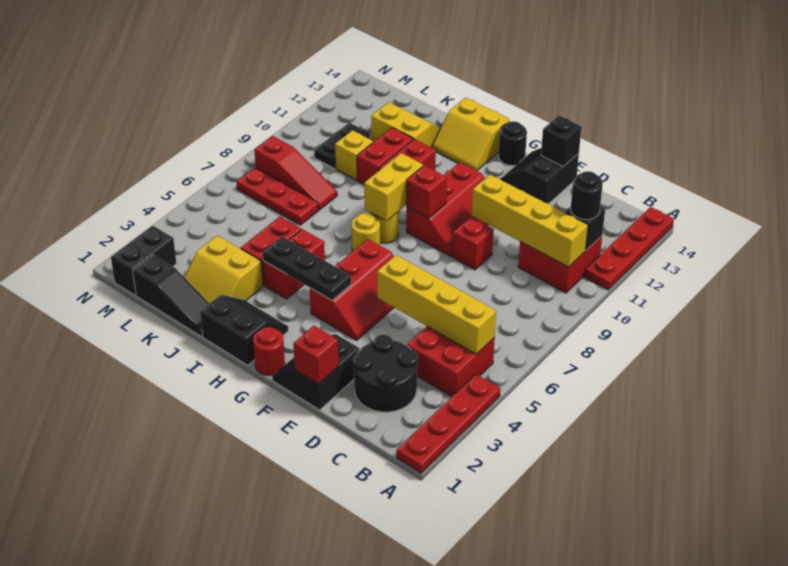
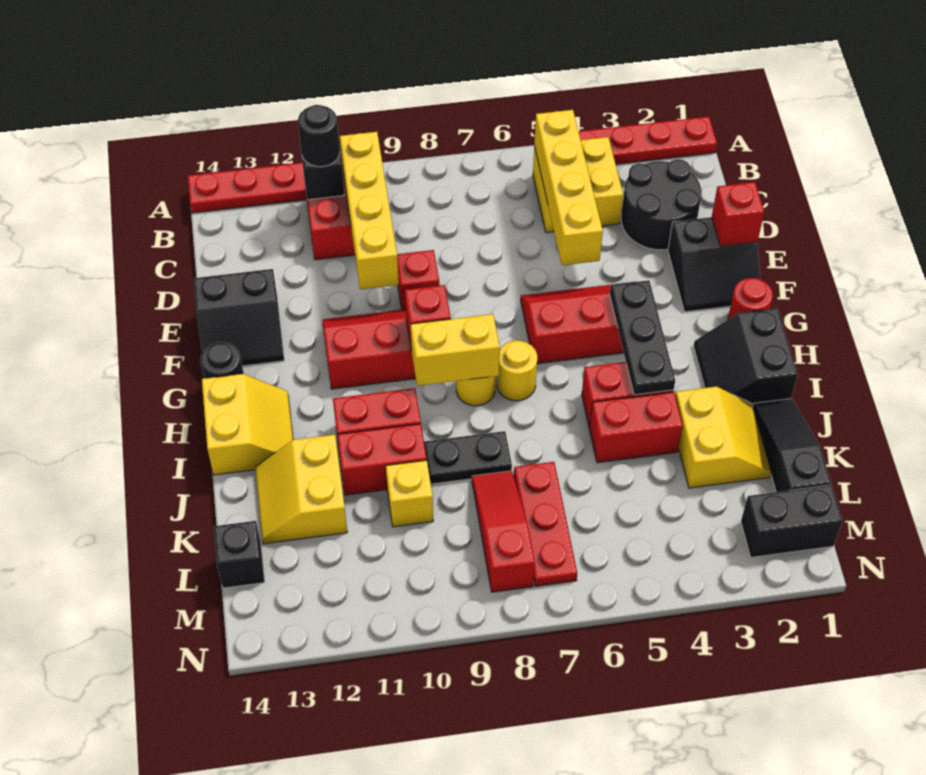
red brick B4:C5 level 1 -> yellow brick B4:C5 level 1
black brick E14 level 2 -> black brick L14 level 1
black plate L10:L11 level 1 -> black plate J8:J9 level 1

